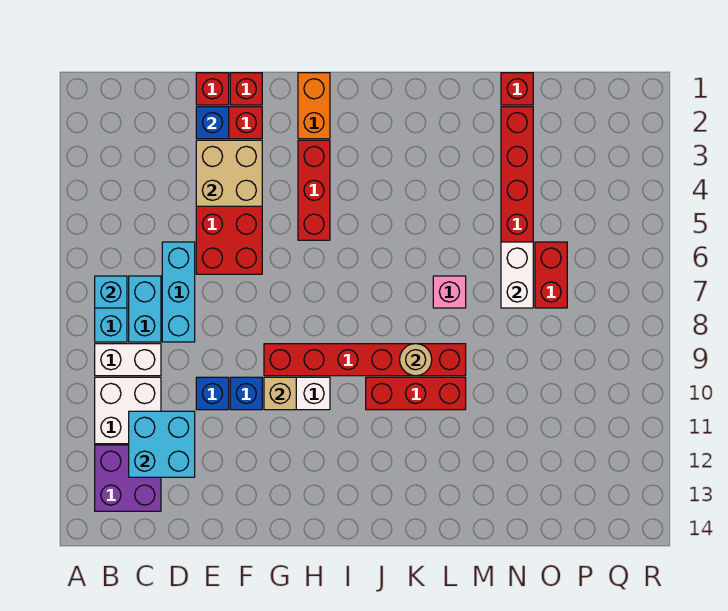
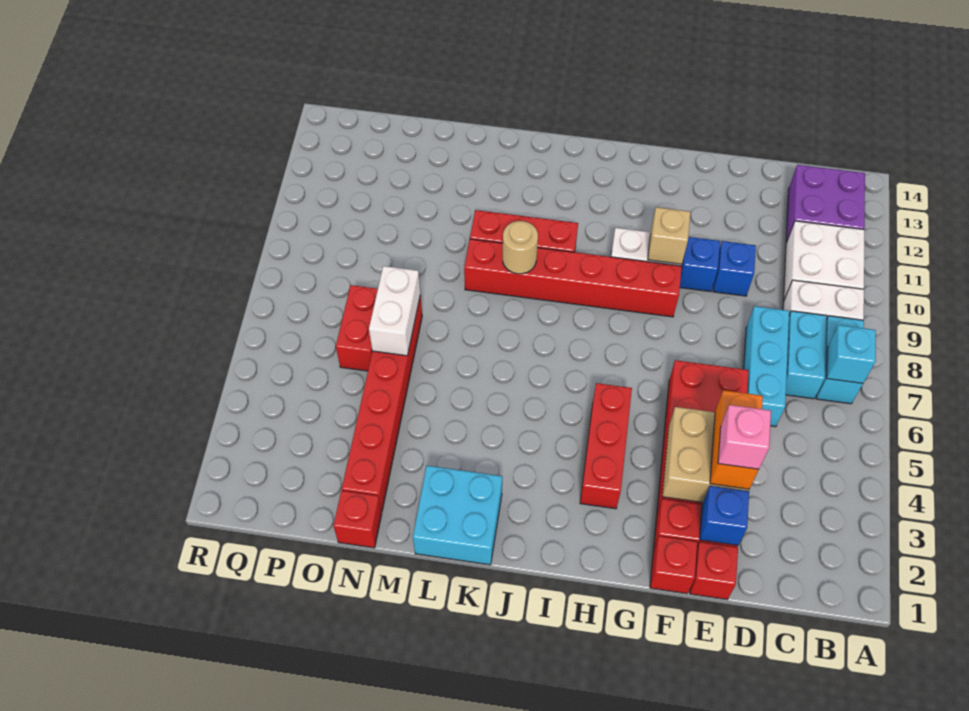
cyan brick C11:D12 level 2 -> cyan brick K1:L2 level 1
orange brick H1:H2 level 1 -> orange brick E3:E4 level 3
pink brick L7 level 1 -> pink brick E3 level 4

